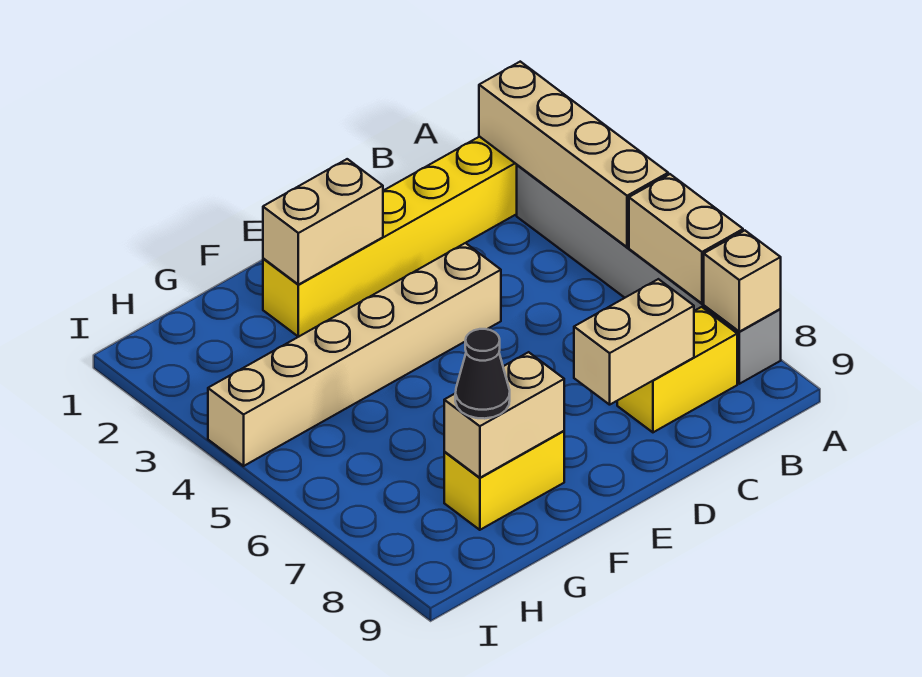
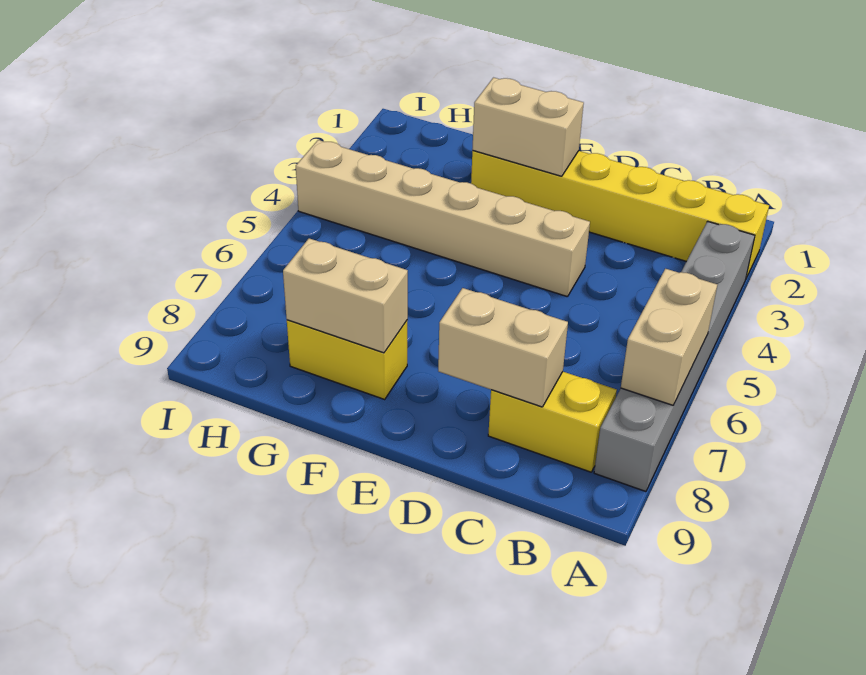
tan brick A2:A5 level 2 -> none
tan brick A8 level 2 -> none
black cone G8 level 3 -> none

